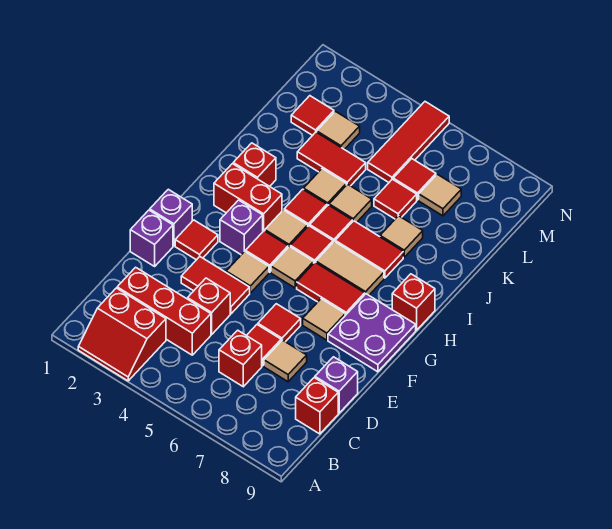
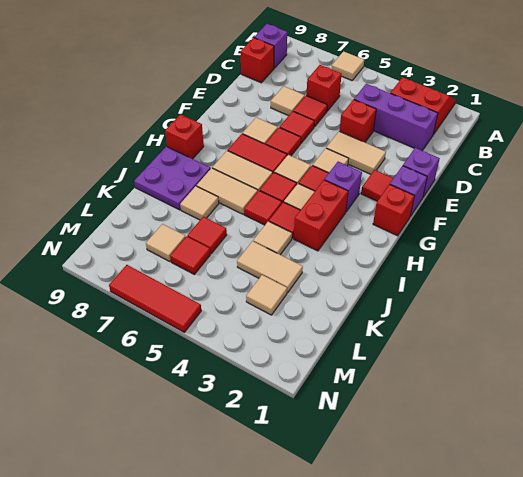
red brick C2:C4 level 1 -> purple brick C2:C4 level 1
purple brick D9 level 1 -> purple brick B9 level 1
red tile E3:E4 level 1 -> tan tile E3:E4 level 1
purple plate F8:G9 level 1 -> purple plate I8:J9 level 1
red brick H2:H3 level 1 -> red brick H3:I3 level 1
red brick I2 level 1 -> red brick G1 level 1
red tile I6:I7 level 1 -> tan tile I6:I7 level 1
tan tile J5 level 1 -> tan tile A6 level 1
red tile K3:K4 level 1 -> tan tile K3:K4 level 1
red tile L2 level 1 -> red tile F6 level 1
red tile L5:N5 level 1 -> red tile N5:N7 level 1

